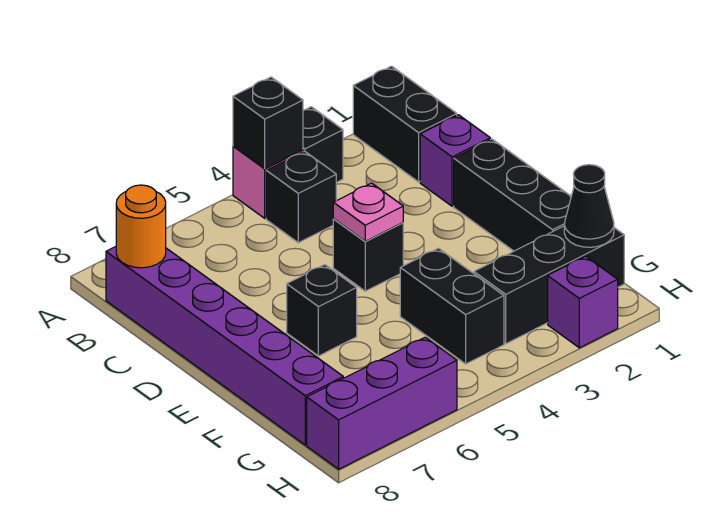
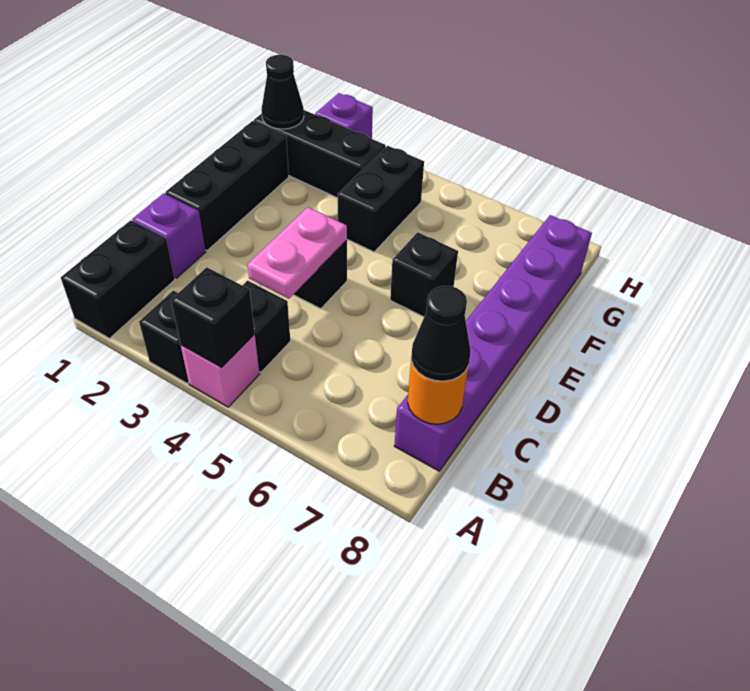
none -> black cone B8 level 3
pink plate D4 level 2 -> pink plate C4:D4 level 2
purple brick H6:H8 level 1 -> none

